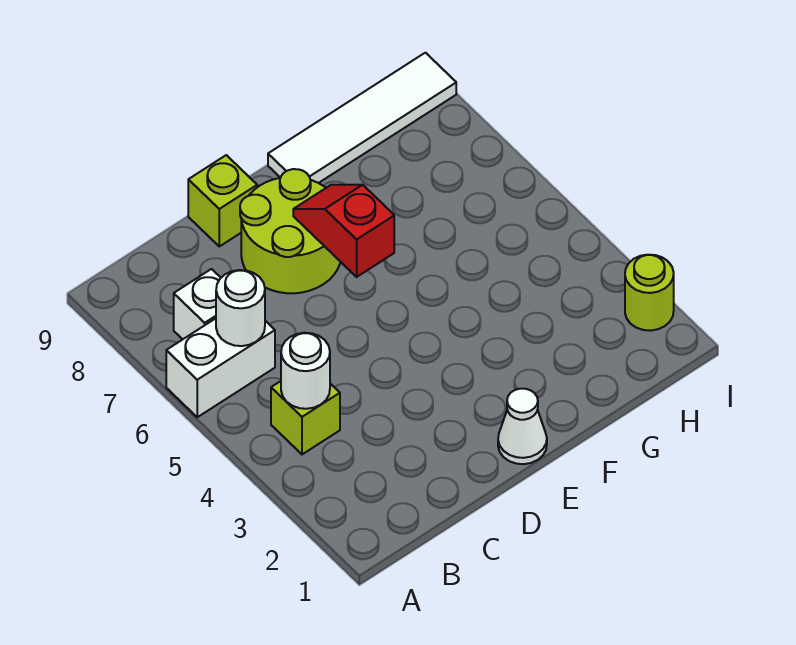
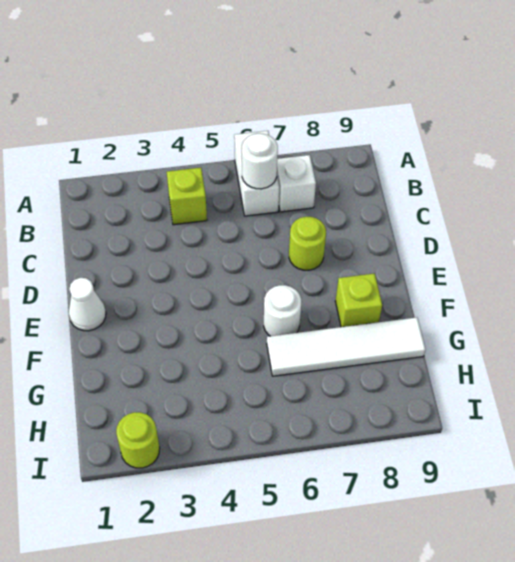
white round brick B4 level 2 -> white round brick F6 level 1
lime round brick D7:E8 level 1 -> lime round brick D7 level 1
lime brick D9 level 1 -> lime brick F8 level 1
red slope E6:E7 level 2 top 6 -> none
white tile F9:I9 level 1 -> white tile G6:G9 level 1

